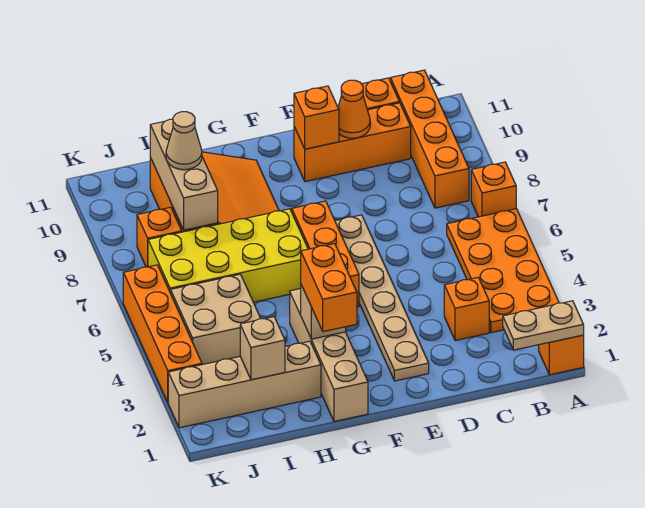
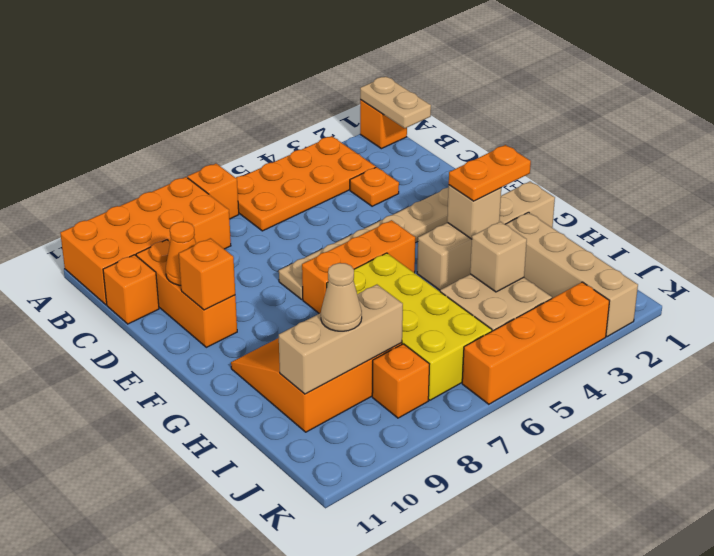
orange brick B8:B11 level 1 -> orange brick A8:B11 level 1
orange brick C3 level 1 -> orange plate C3 level 1
orange brick G2:G3 level 3 -> orange plate G2:G3 level 3
tan brick I2 level 2 -> tan brick I4 level 2

